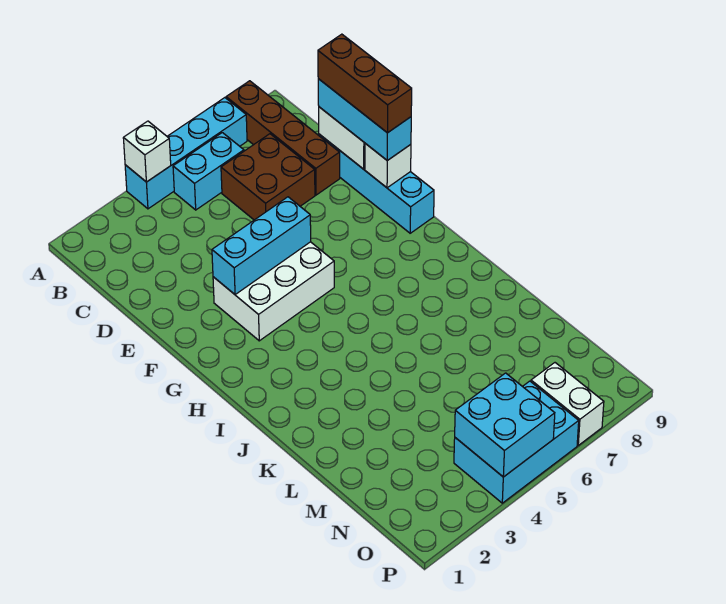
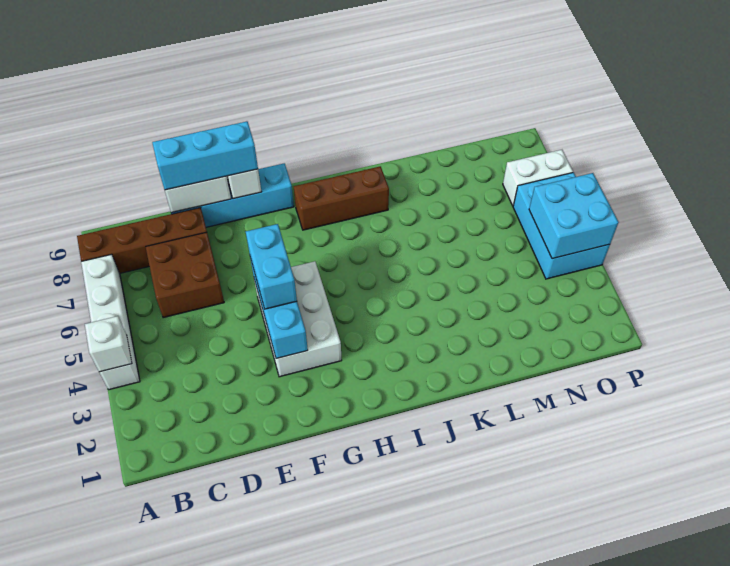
cyan brick A4:A7 level 1 -> white brick A4:A7 level 1
cyan brick B5:B6 level 1 -> cyan brick F4:F5 level 3
brown brick D9:F9 level 4 -> brown brick H8:J8 level 1

